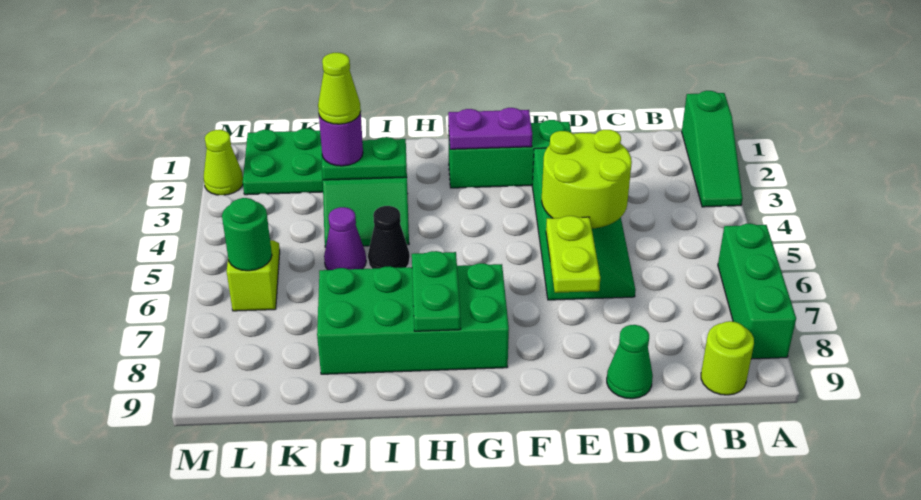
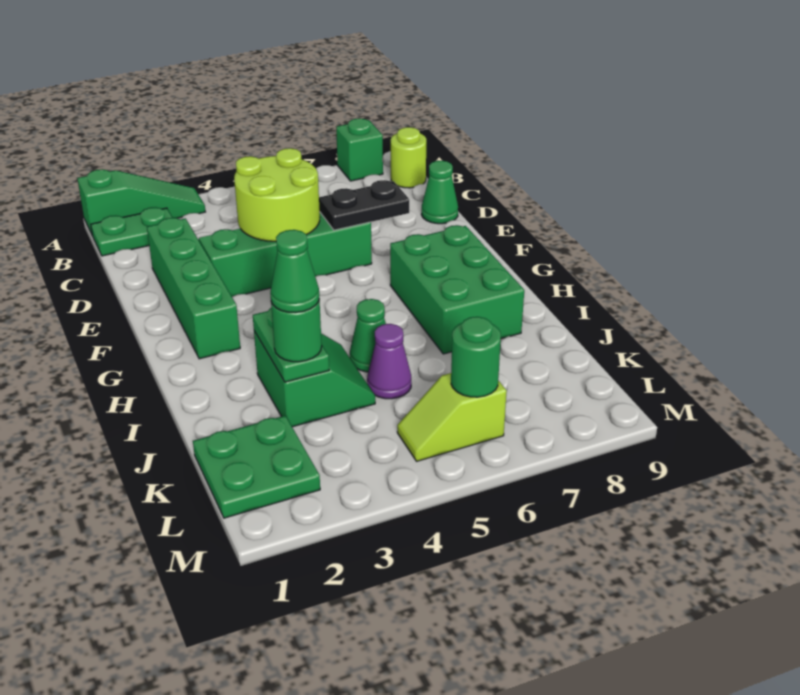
green brick A6:A8 level 1 -> green brick A8 level 1
green brick E2:G2 level 1 -> green brick D2:G2 level 1
lime plate E6:E7 level 2 -> black plate E6:E7 level 2
purple plate F2:G2 level 2 -> none
green brick G7:J8 level 1 -> green brick G7:I8 level 1
green plate H7:H8 level 2 -> green plate B1:B2 level 1
black cone I5 level 1 -> green cone I5 level 1
purple round brick J3 level 3 -> green round brick J3 level 3
lime cone J3 level 4 -> green cone J3 level 4
lime cone M2 level 1 -> none

